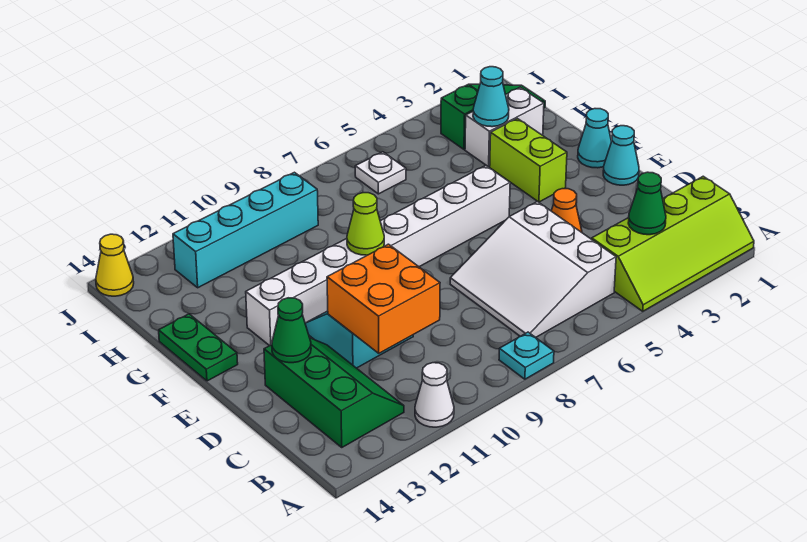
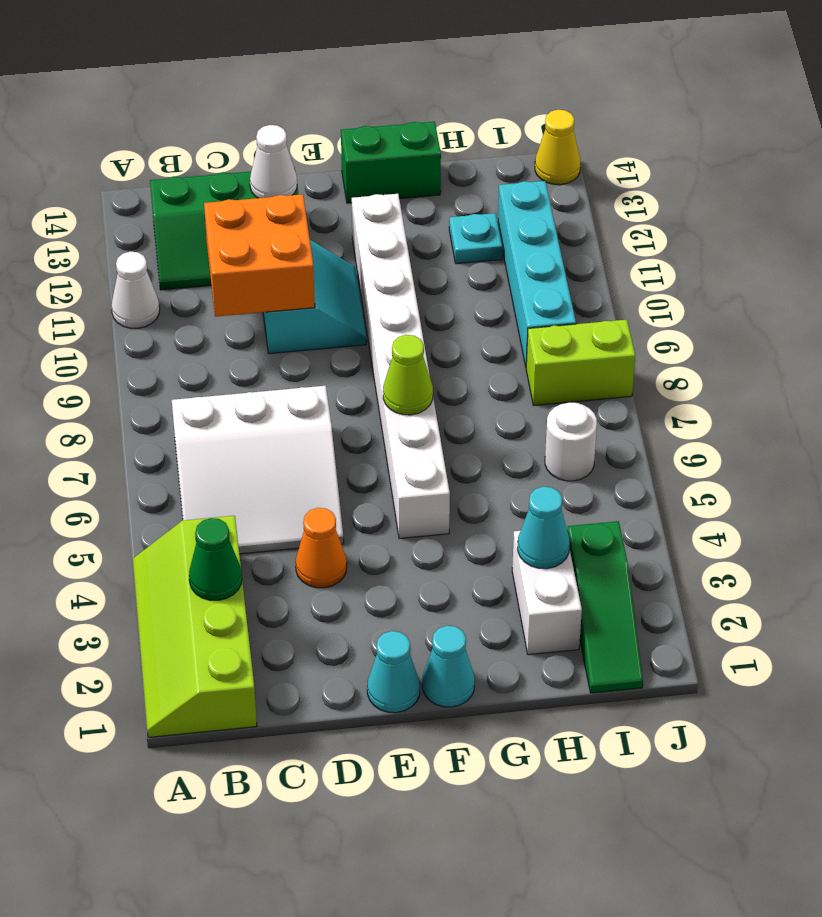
cyan plate A8 level 1 -> cyan plate H12 level 1
white slope B5:D7 level 1 top 5 -> white slope B5:D7 level 1 top 7
green cone D13 level 2 -> white cone D13 level 2
lime brick F3:G3 level 1 -> lime brick I8:J8 level 1
lime cone F9 level 2 -> lime cone F7 level 2
green plate F14:G14 level 1 -> green brick F14:G14 level 1
white plate I6 level 1 -> white round brick I6 level 1

